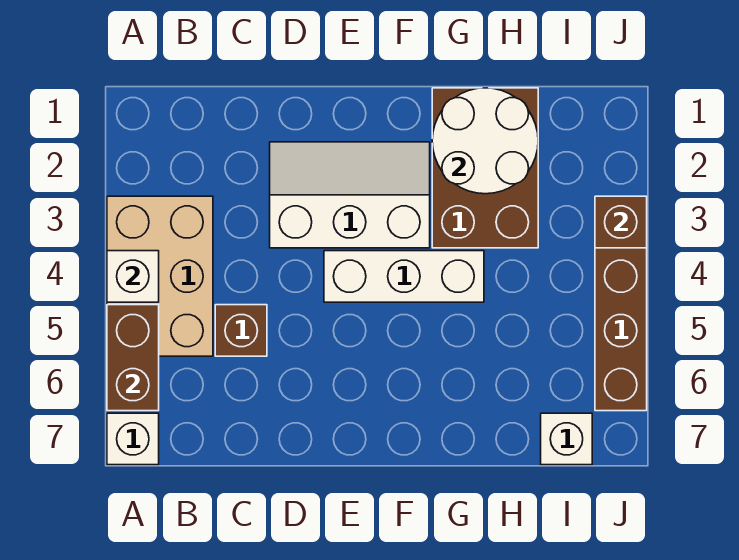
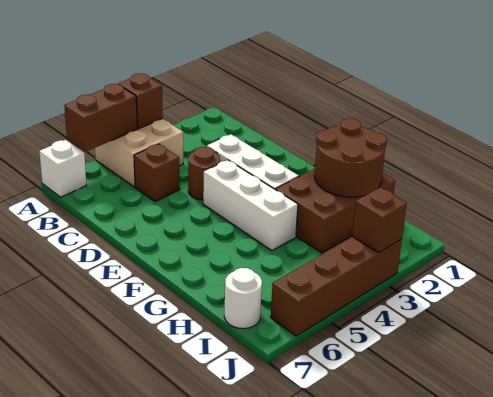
tan brick A3:B5 level 1 -> tan brick A4:B5 level 1
white brick A4 level 2 -> brown brick A4 level 2
none -> brown round brick D4 level 1
white round brick G1:H2 level 2 -> brown round brick G1:H2 level 2
white brick I7 level 1 -> white round brick I7 level 1

